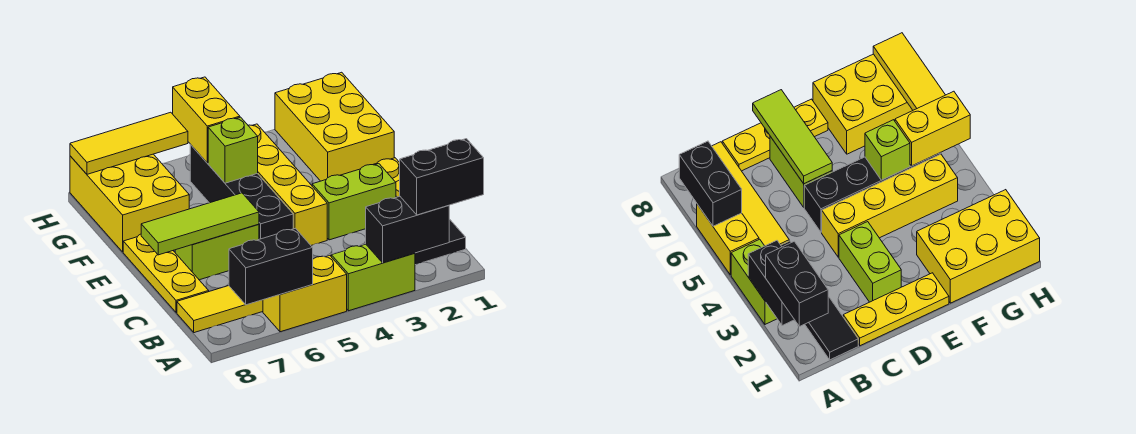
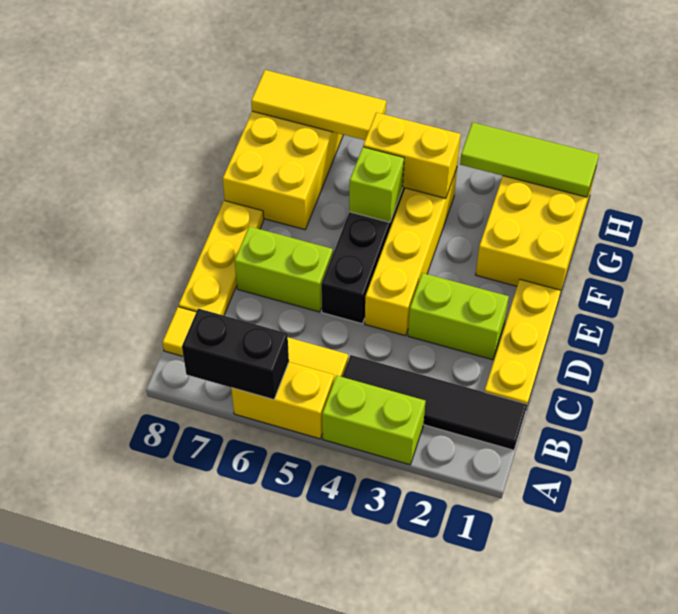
black brick A1:A2 level 3 -> none
black brick A2:A3 level 2 -> none
lime tile D6:D8 level 2 -> lime tile H1:H3 level 2
yellow brick G5:H5 level 2 -> yellow brick G4:G5 level 2

